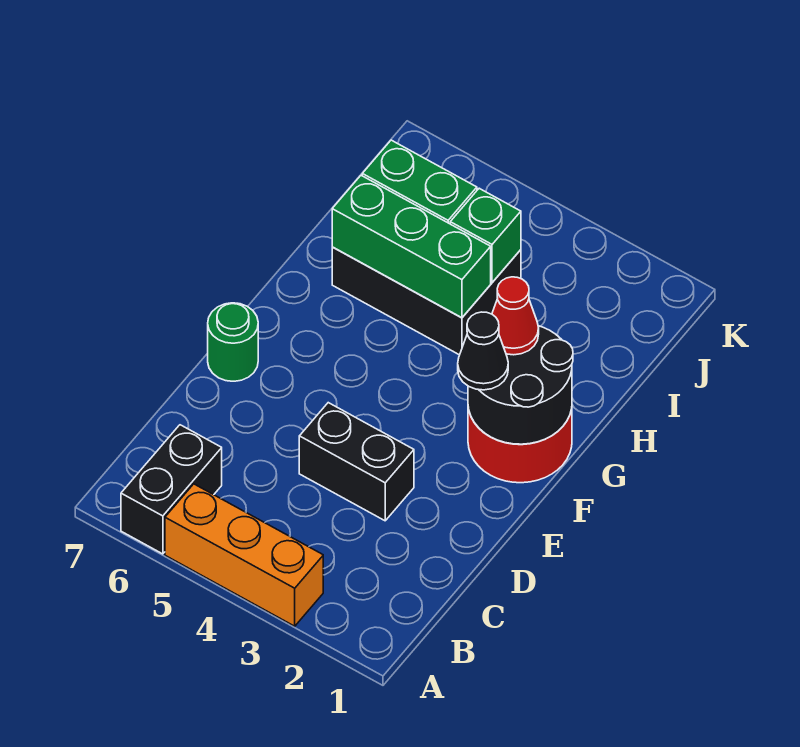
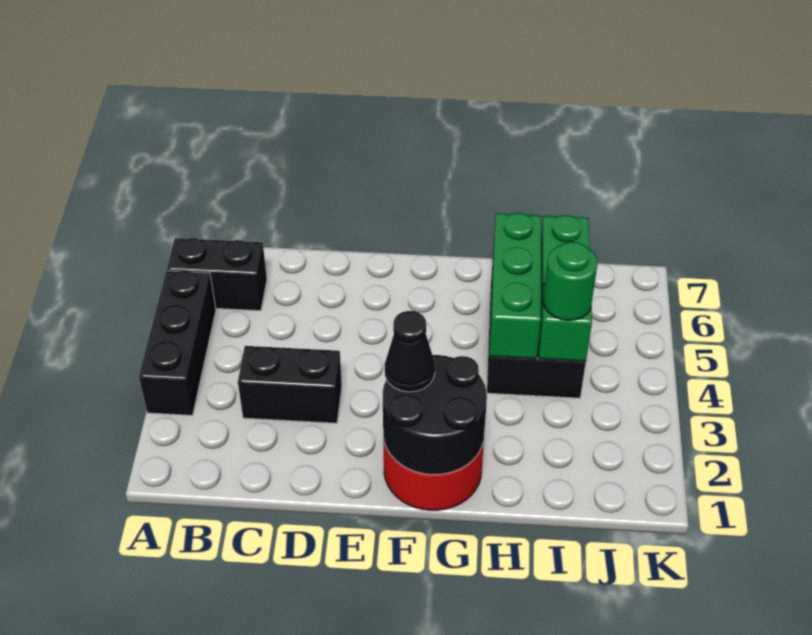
orange brick A3:A5 level 1 -> black brick A3:A5 level 1
black brick D3:D4 level 1 -> black brick C3:D3 level 1
green round brick E7 level 1 -> green round brick I4 level 3
red cone G2 level 3 -> none

